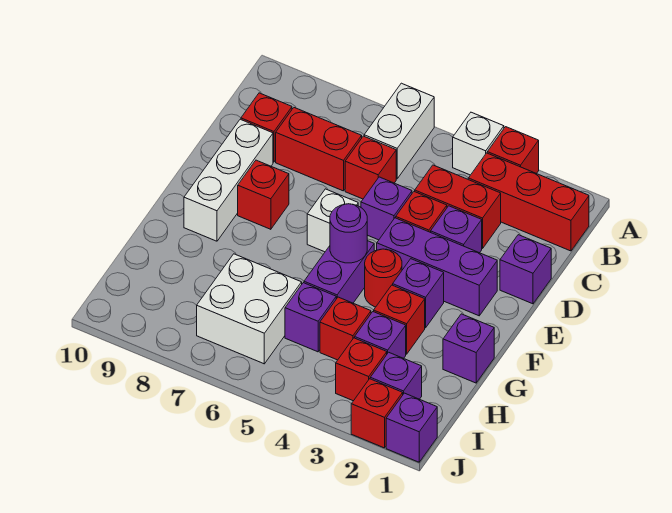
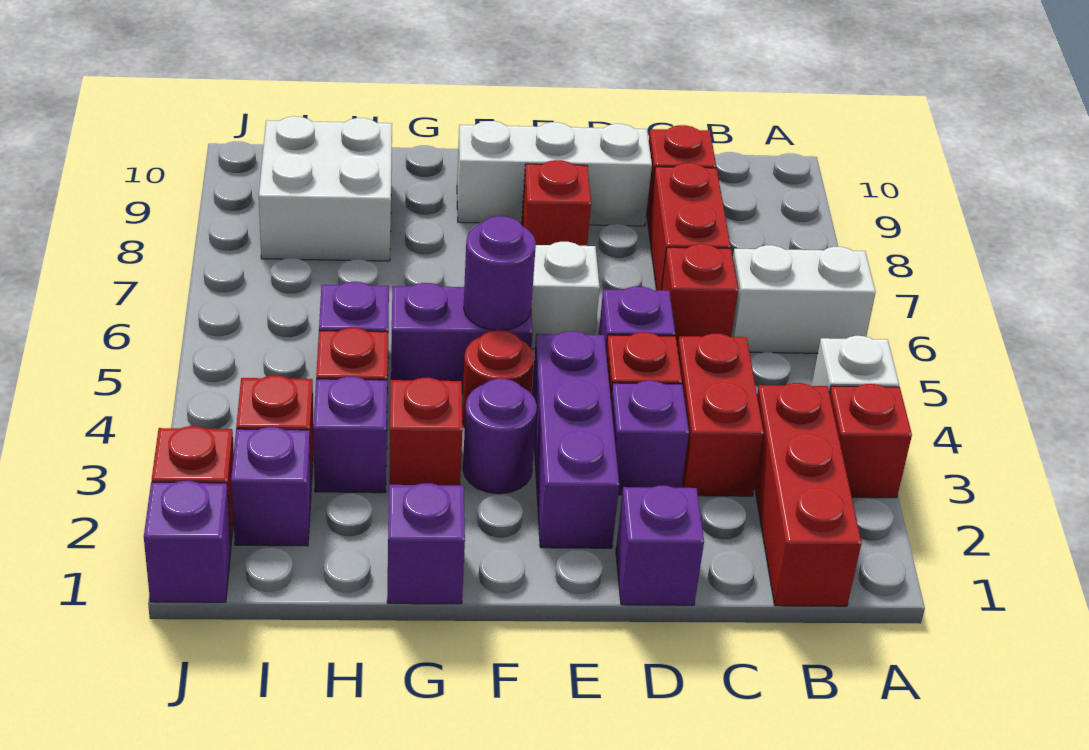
purple brick F3 level 1 -> purple round brick F3 level 1
white brick H6:I7 level 1 -> white brick H8:I9 level 1

